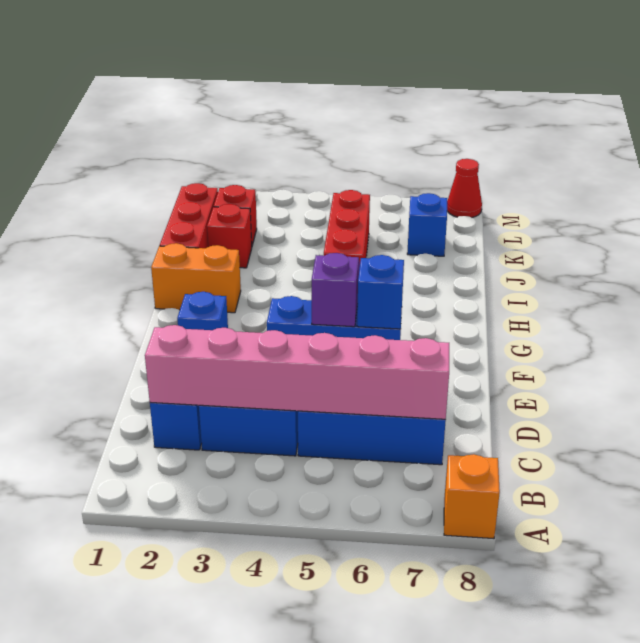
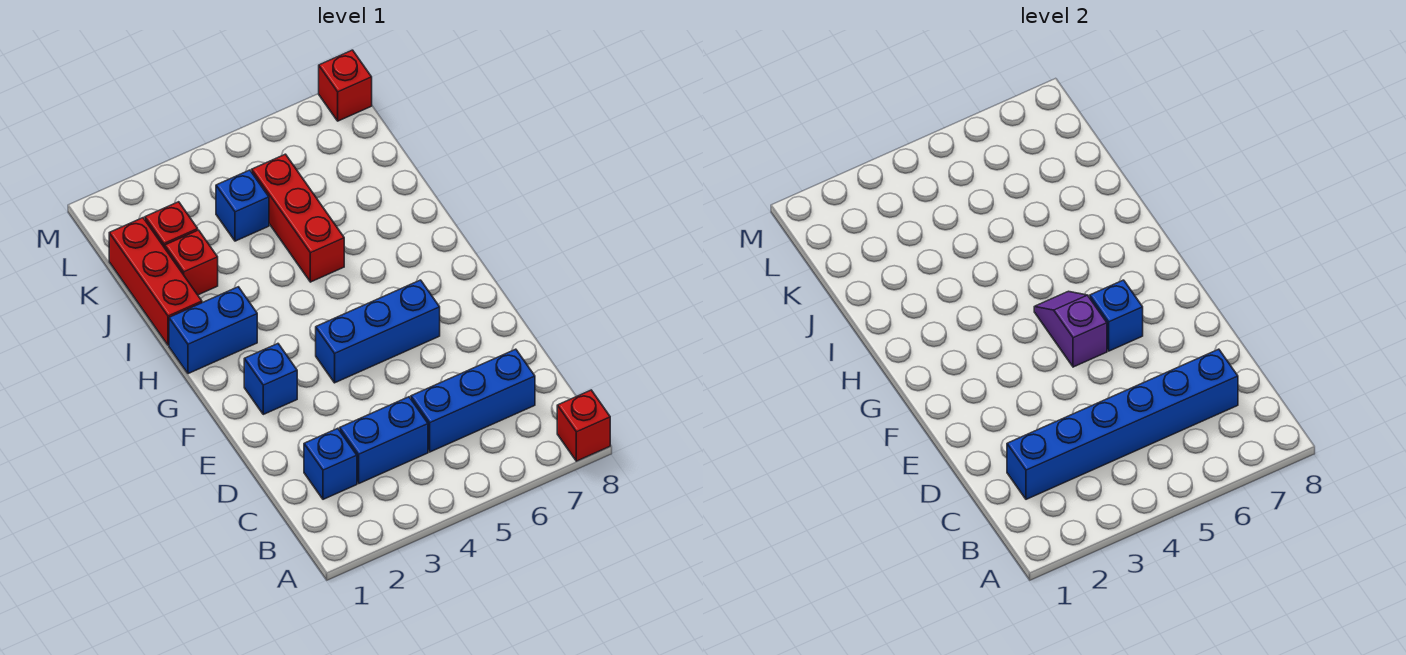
orange brick A8 level 1 -> red brick A8 level 1
pink brick C2:C7 level 2 -> blue brick C2:C7 level 2
orange brick H1:H2 level 1 -> blue brick H1:H2 level 1
blue brick K7 level 1 -> blue brick K4 level 1
red cone M8 level 1 -> red brick M8 level 1

